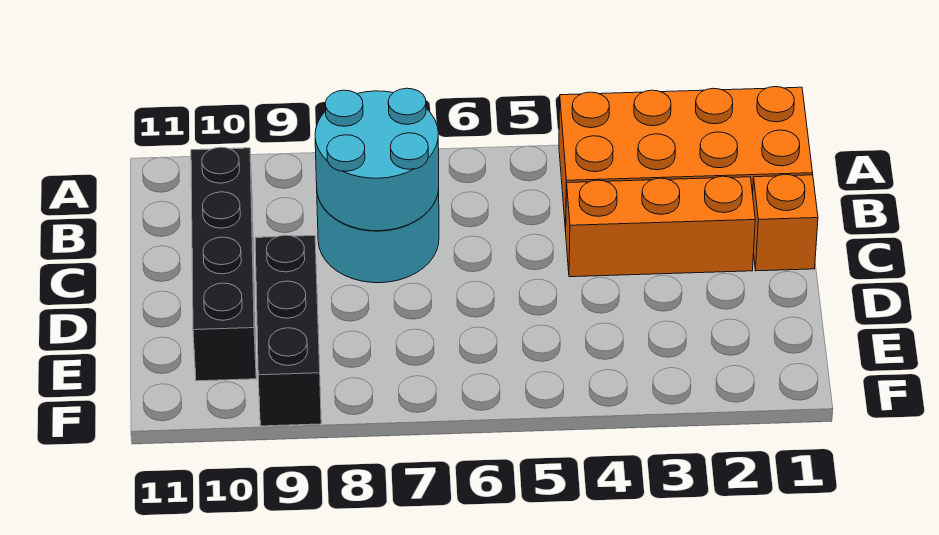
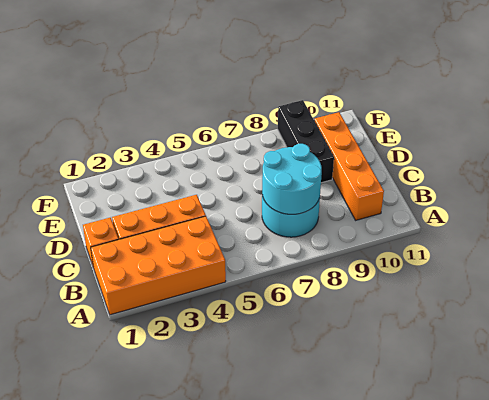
black brick B10:E10 level 1 -> orange brick B10:E10 level 1

